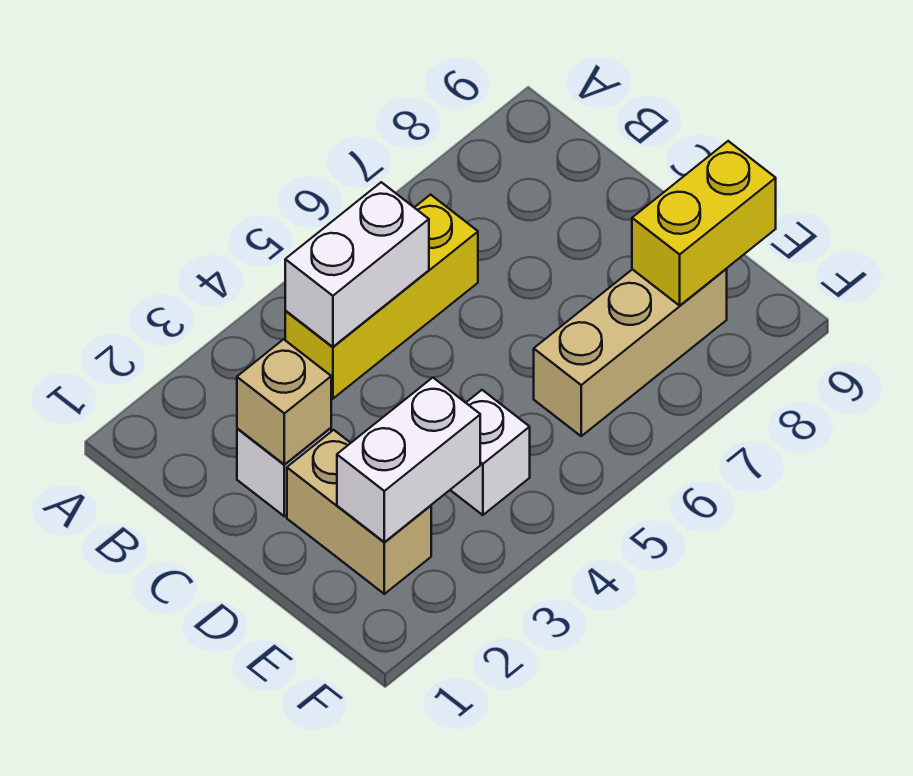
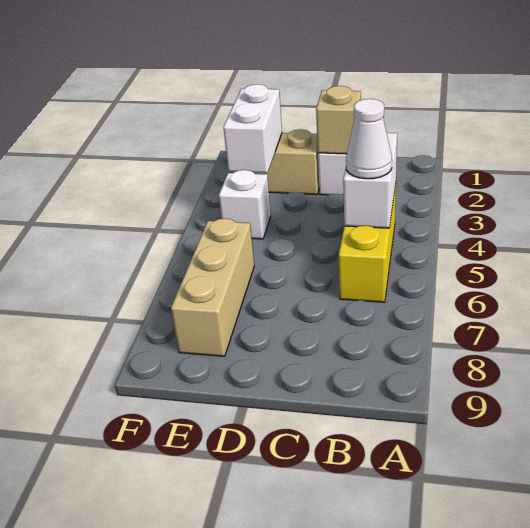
none -> white cone B5 level 3
yellow brick E8:E9 level 2 -> none

